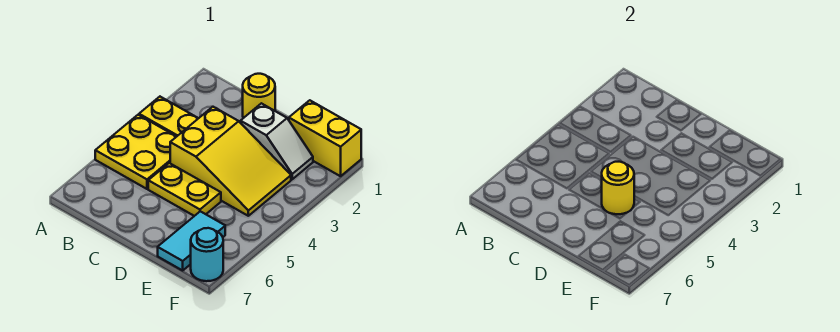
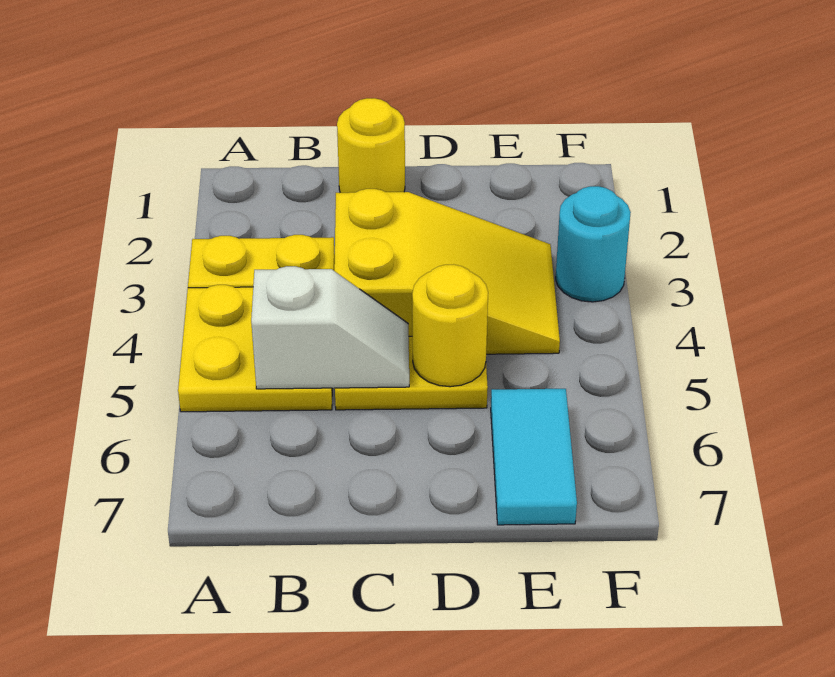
white slope D2:E2 level 1 top D -> white slope B5:C5 level 2 top B
yellow brick E1:F1 level 1 -> none
cyan round brick F7 level 1 -> cyan round brick F3 level 1

